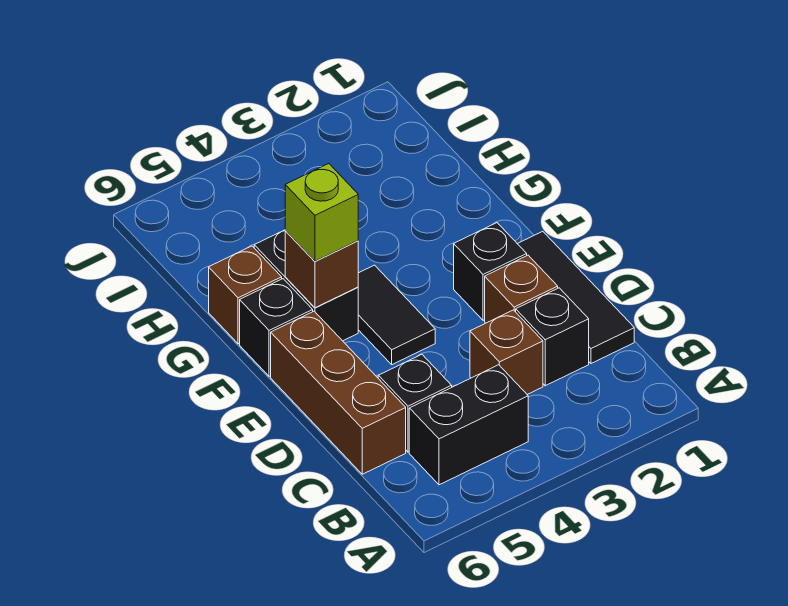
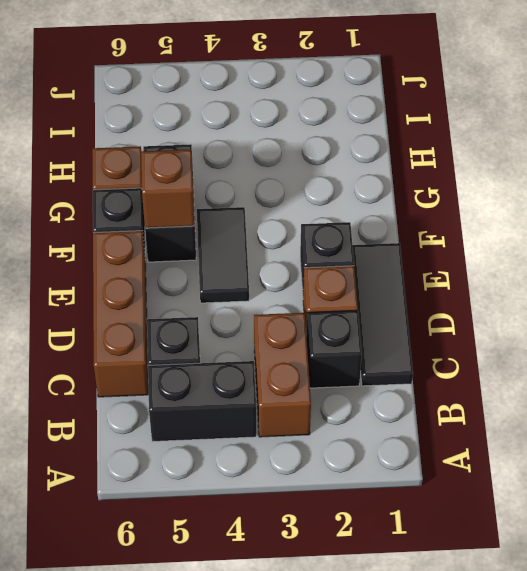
brown brick C3 level 1 -> brown brick B3:C3 level 1
lime brick F5 level 3 -> none

